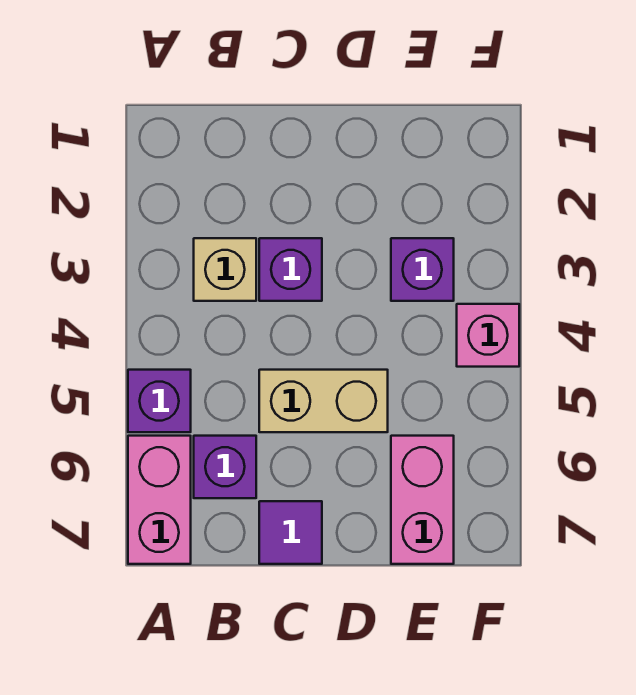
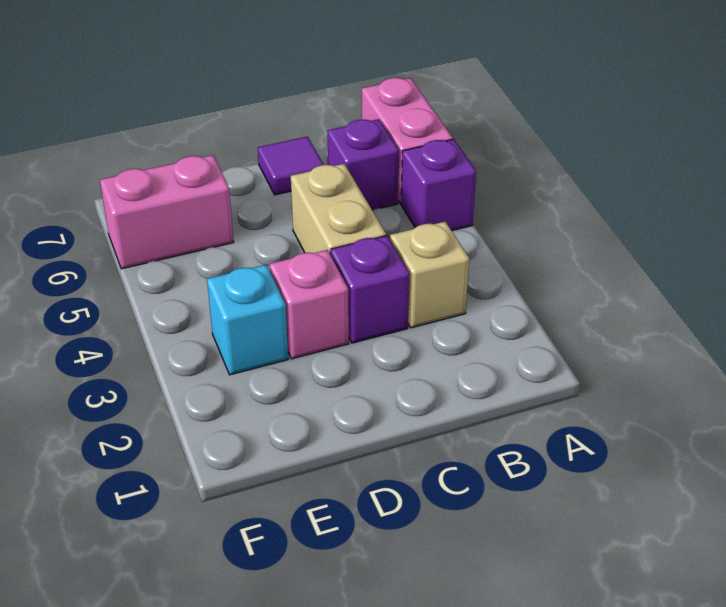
tan brick C5:D5 level 1 -> tan brick C4:C5 level 1
purple brick E3 level 1 -> cyan brick E3 level 1
pink brick E6:E7 level 1 -> pink brick E6:F6 level 1
pink brick F4 level 1 -> pink brick D3 level 1

